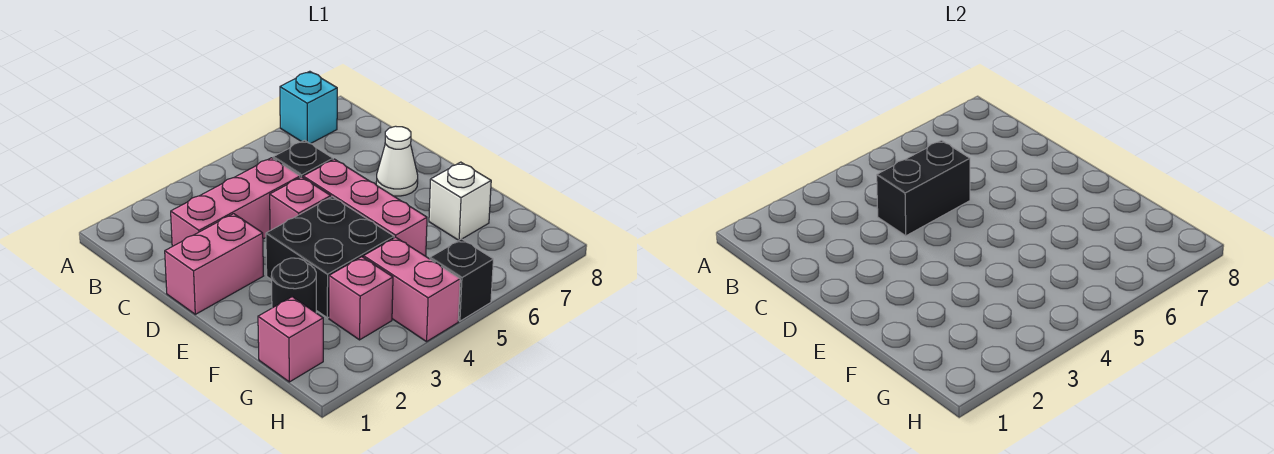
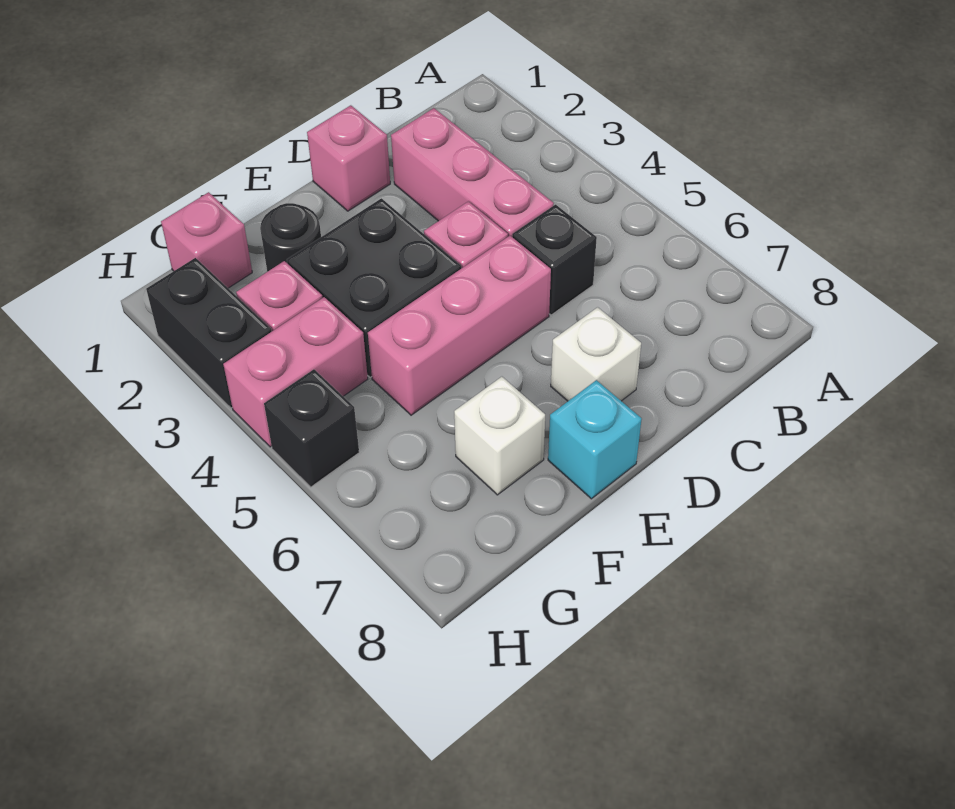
cyan brick A7 level 1 -> cyan brick E8 level 1
black brick C4:C5 level 2 -> black brick H2:H3 level 1
pink brick D1:D2 level 1 -> pink brick D1 level 1
white cone D7 level 1 -> white brick D7 level 1

